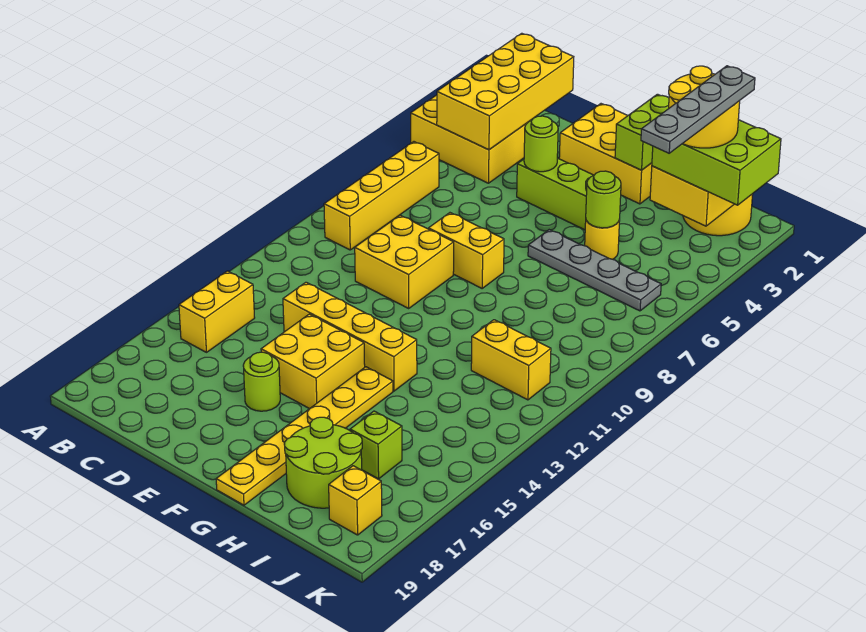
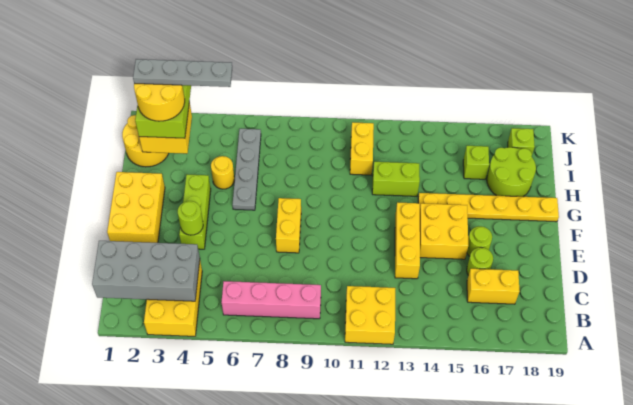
yellow brick B1:C4 level 2 -> grey brick B1:C4 level 2
yellow brick B6:B9 level 1 -> pink brick B6:B9 level 1
yellow brick B14:B15 level 1 -> yellow brick C16:C17 level 1
yellow brick D9:E10 level 1 -> yellow brick A11:B12 level 1
yellow brick D13:G13 level 1 -> yellow brick D13:F13 level 1
lime brick G1:G2 level 2 -> lime brick H12:H13 level 1
lime round brick H5 level 2 -> lime round brick D16 level 1
yellow brick J18 level 1 -> lime brick J18 level 1

